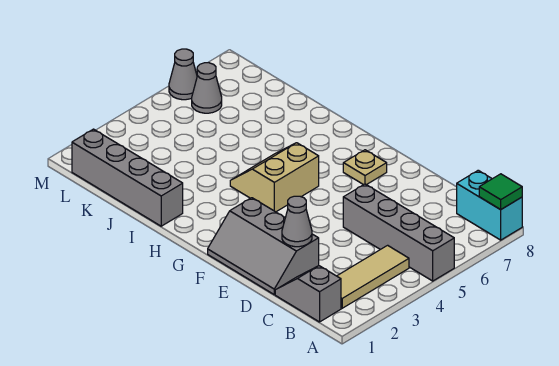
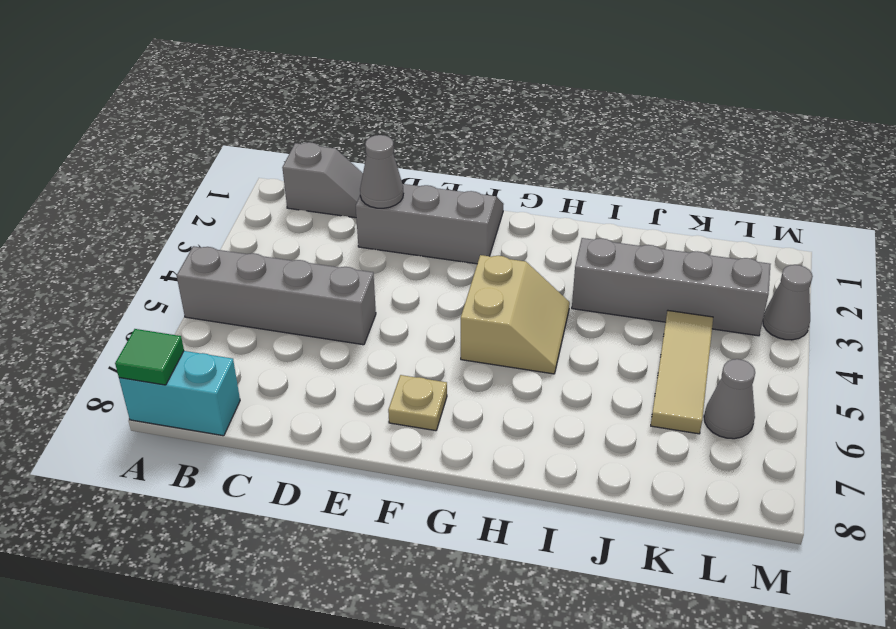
tan tile B2:B4 level 1 -> tan tile K4:K6 level 1
grey brick I1:L1 level 1 -> grey brick I3:L3 level 1
grey cone M6 level 1 -> grey cone M3 level 1

